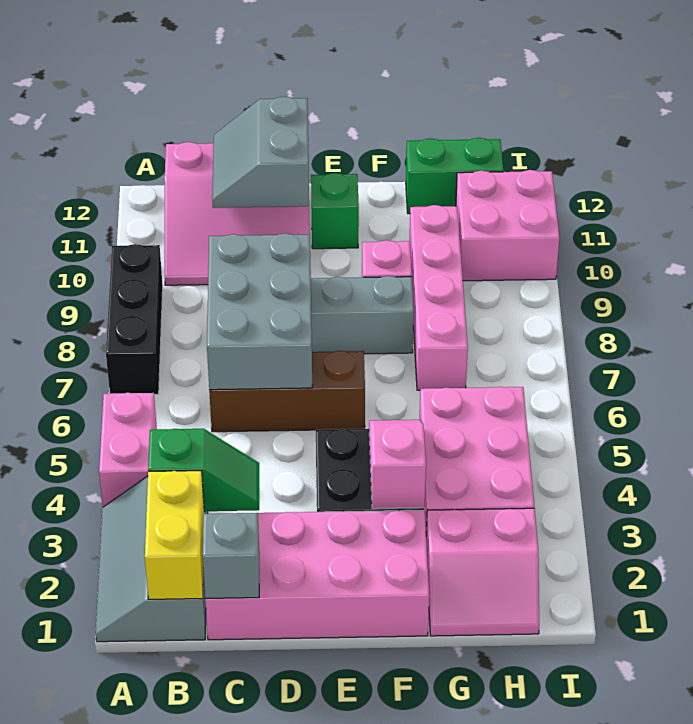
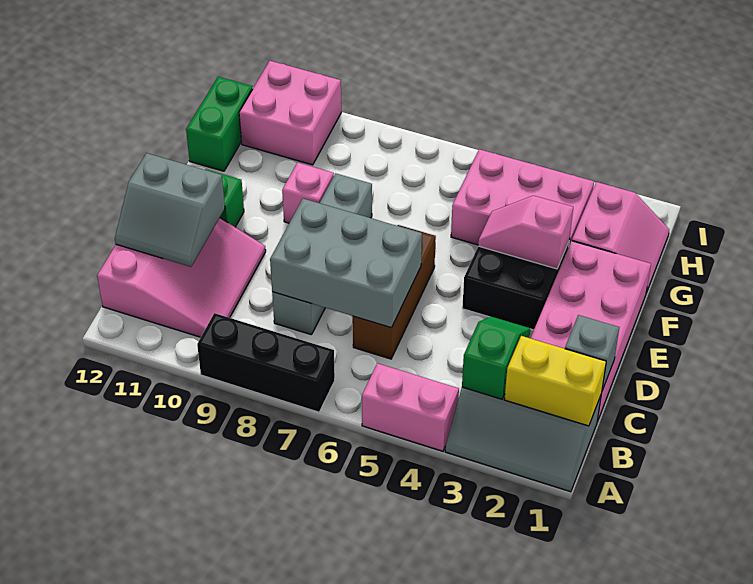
pink brick G7:G10 level 1 -> none

